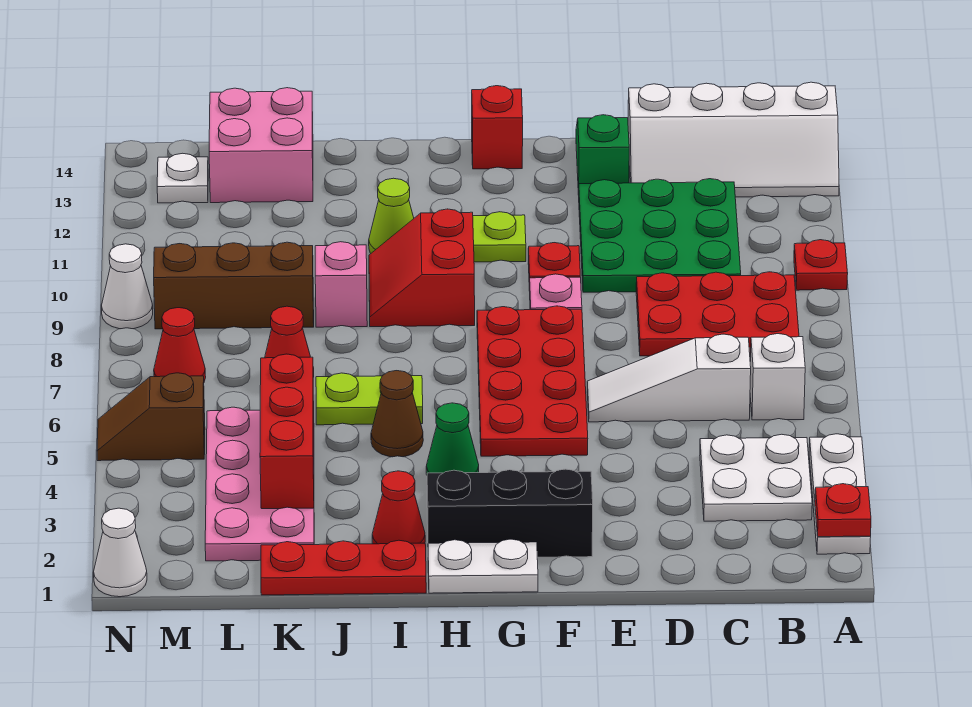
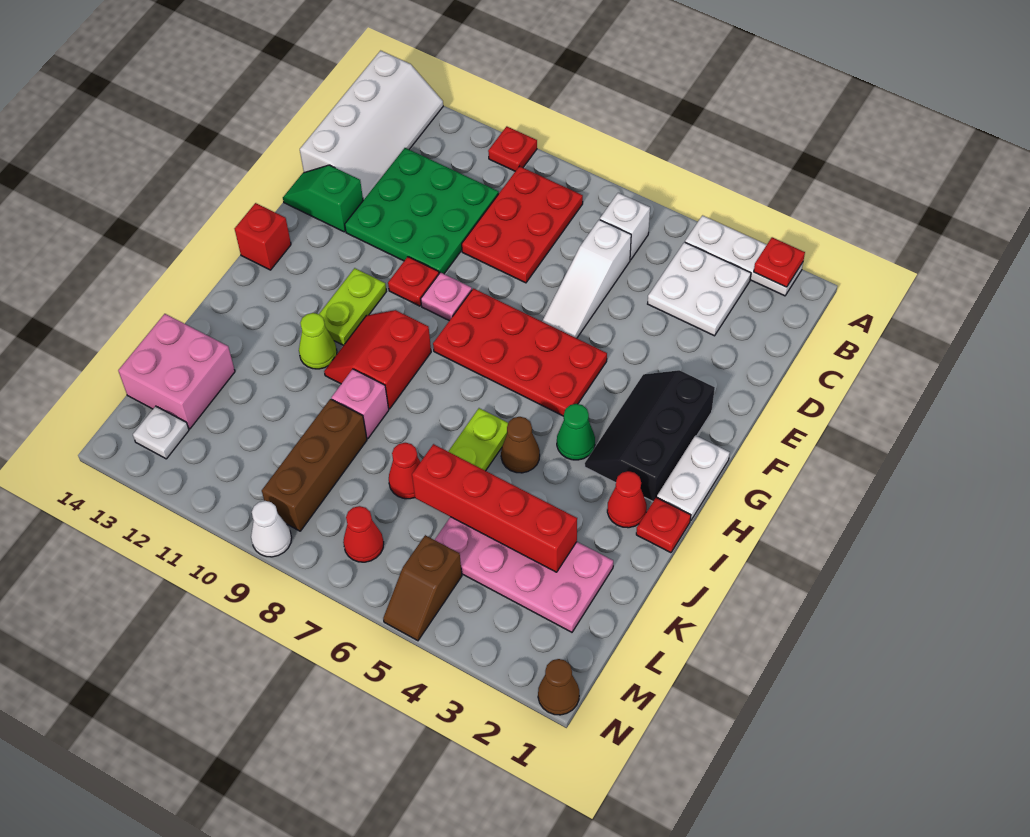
red slope H9:I10 level 1 top H -> red slope H9:I10 level 1 top 9
red plate I1:K1 level 1 -> red plate I1 level 1
red brick K3:K5 level 2 -> red brick K3:K6 level 2
white cone N1 level 1 -> brown cone N1 level 1

